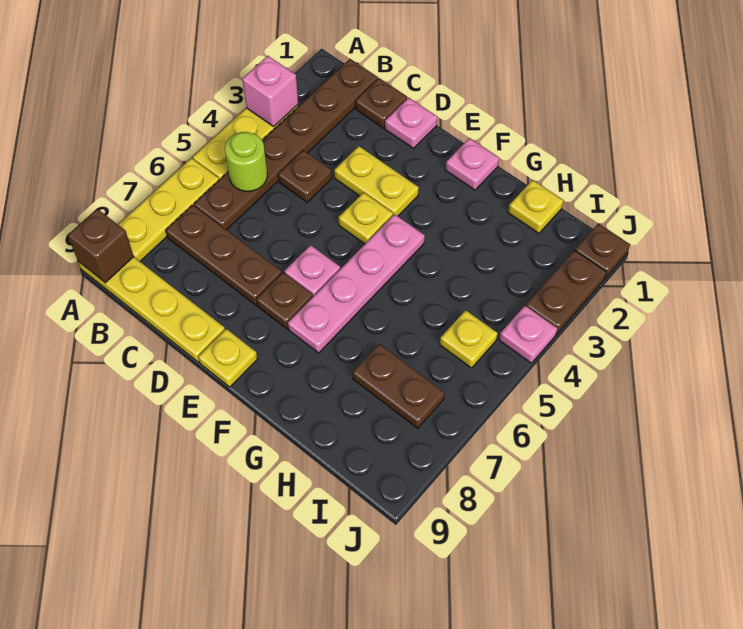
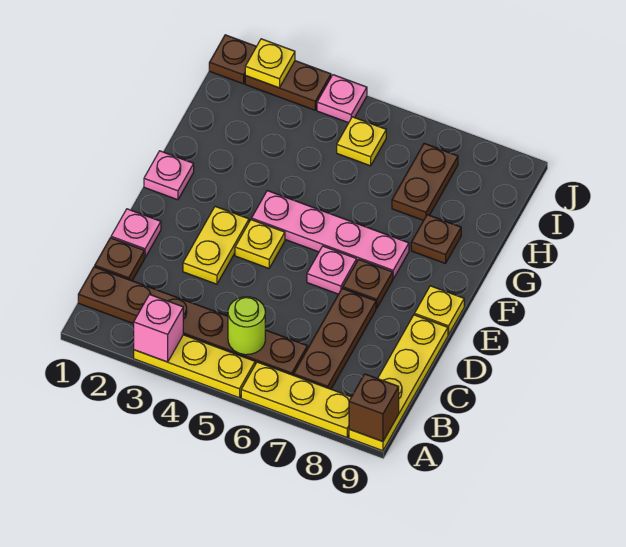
brown plate C4 level 1 -> brown plate G8 level 1
yellow plate H1 level 1 -> yellow plate J2 level 2

